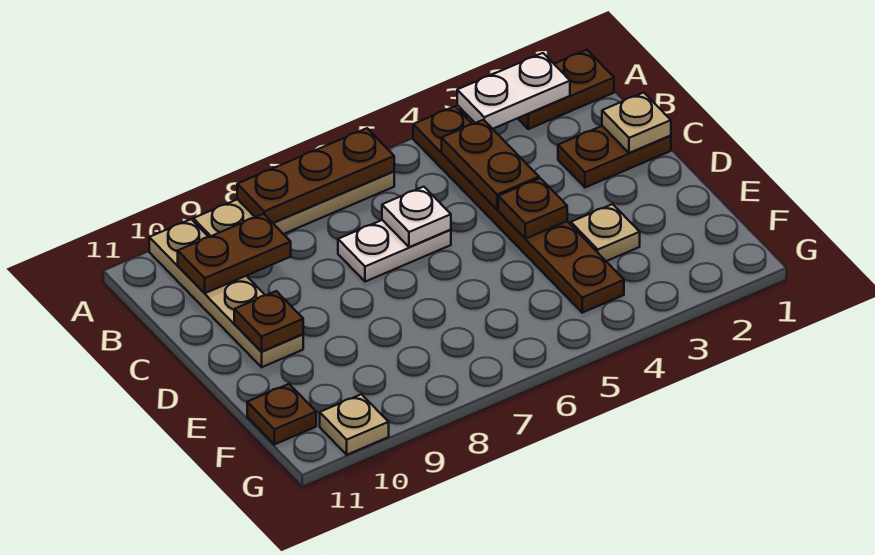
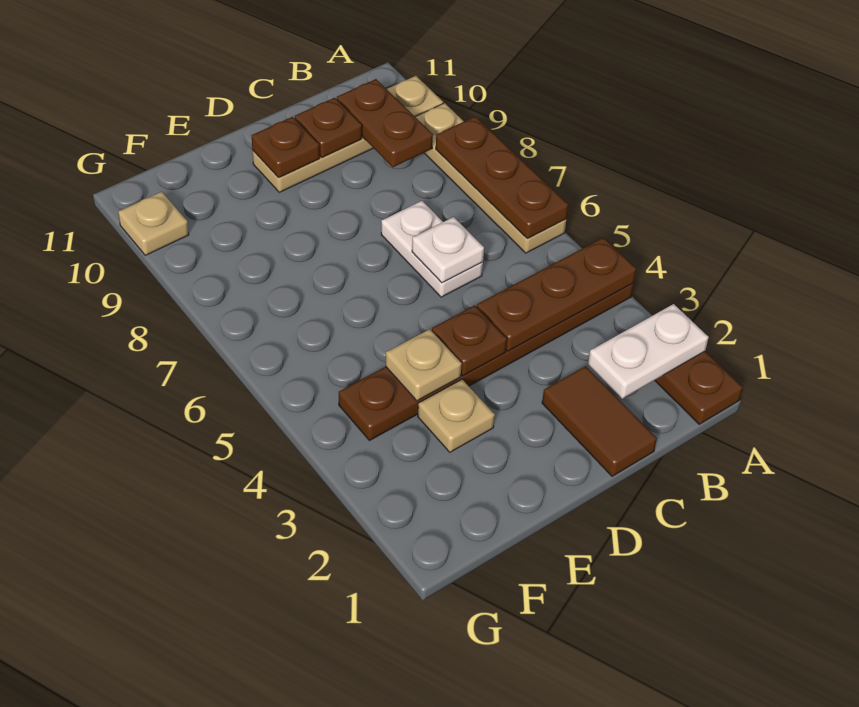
white plate A2:A3 level 2 -> white plate A2:B2 level 2
brown plate B4:C4 level 2 -> brown plate A4:C4 level 2
brown plate C1:C2 level 1 -> brown tile C1:C2 level 1
tan plate C1 level 2 -> tan plate E4 level 2
brown plate F11 level 1 -> brown plate C10 level 2

